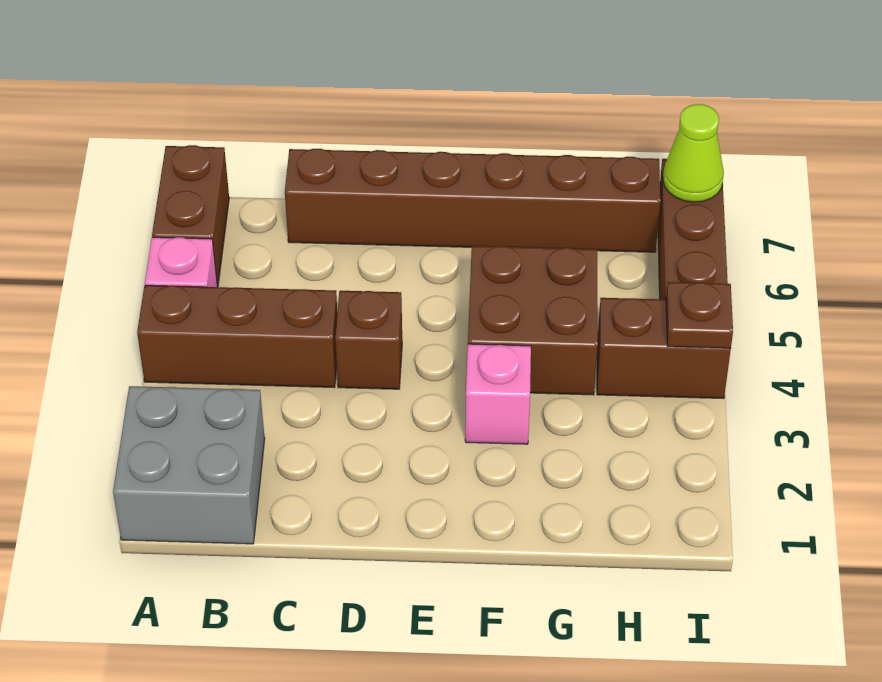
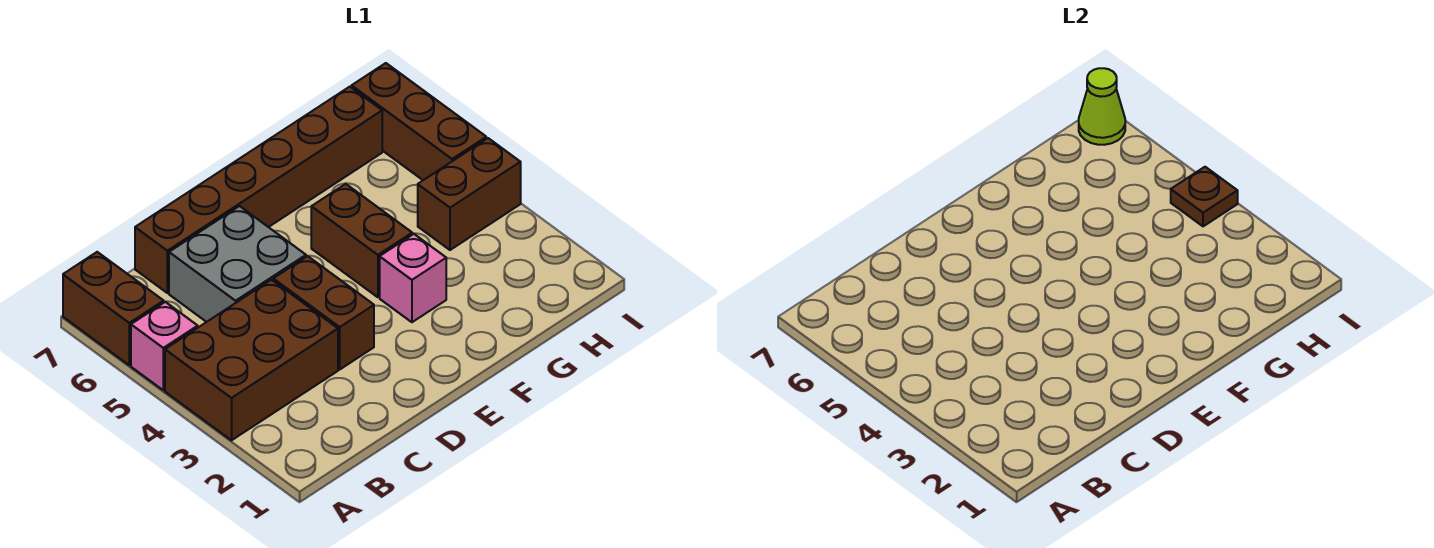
grey brick A1:B2 level 1 -> grey brick C5:D6 level 1
brown brick A4:C4 level 1 -> brown brick A3:C4 level 1
brown brick D4 level 1 -> brown brick D3:D4 level 1
brown brick F4:G5 level 1 -> brown brick F4:F5 level 1

